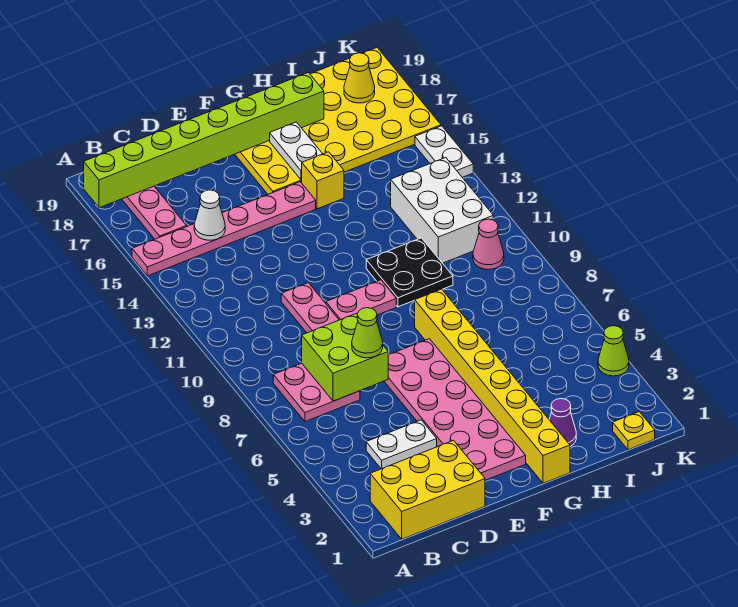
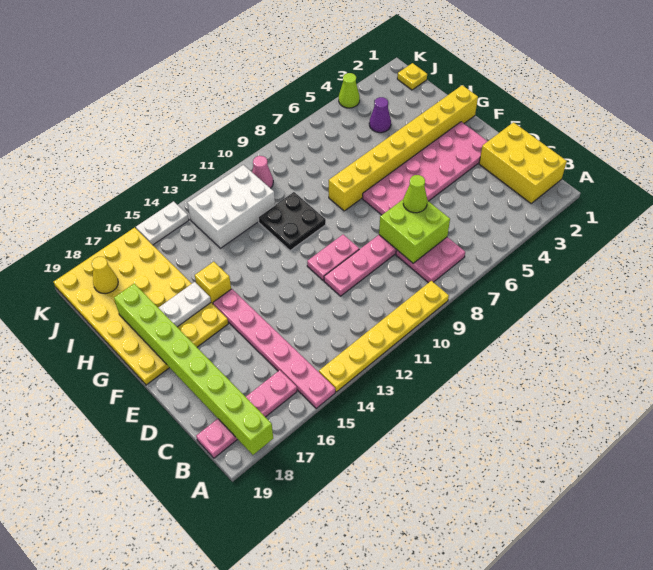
none -> yellow plate A9:A14 level 1
white plate C4:D4 level 1 -> none
white cone C15 level 2 -> none
pink plate E10:F10 level 1 -> pink plate E10:E11 level 1
purple cone H2 level 1 -> purple cone I4 level 1

